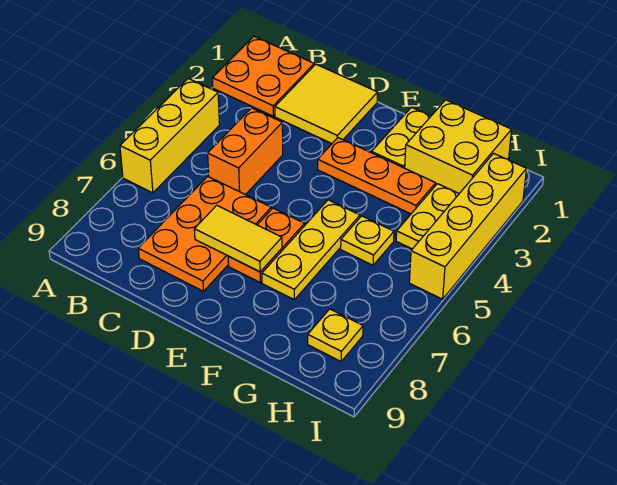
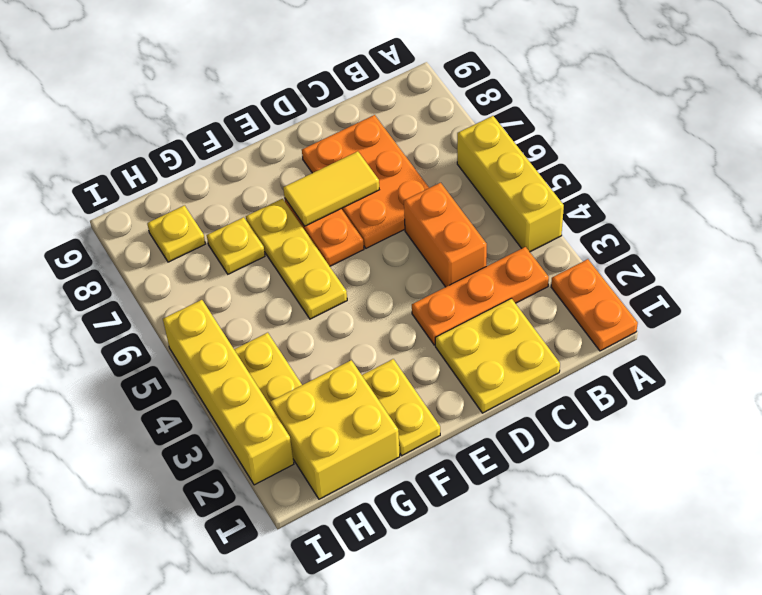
orange plate A1:B2 level 1 -> orange plate A1:A2 level 1
yellow tile C1:D2 level 1 -> yellow plate C1:D2 level 1
orange plate E3:G3 level 1 -> orange plate B3:D3 level 1
yellow plate G5 level 1 -> yellow plate G7 level 1

